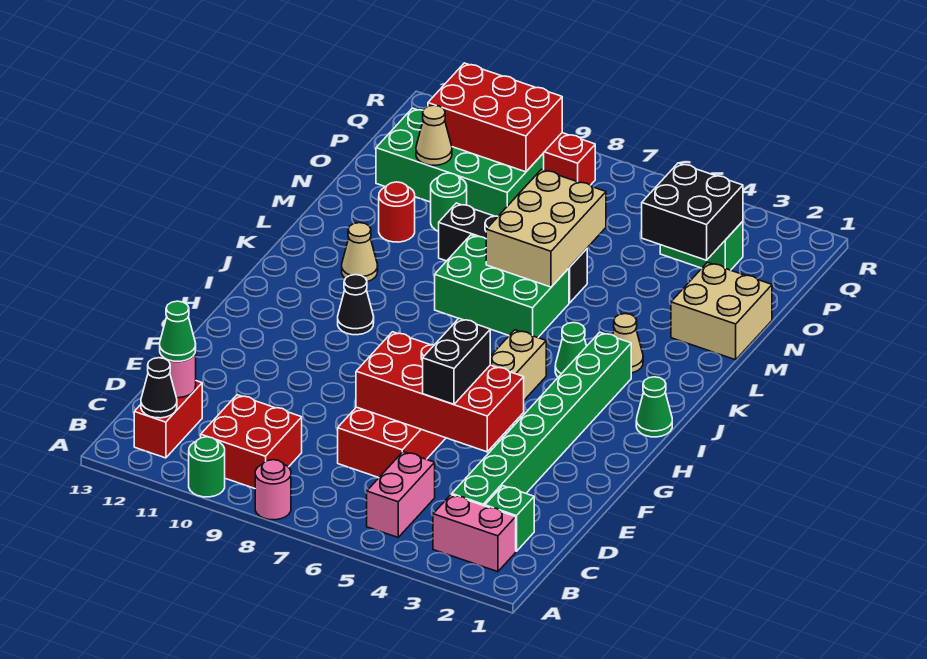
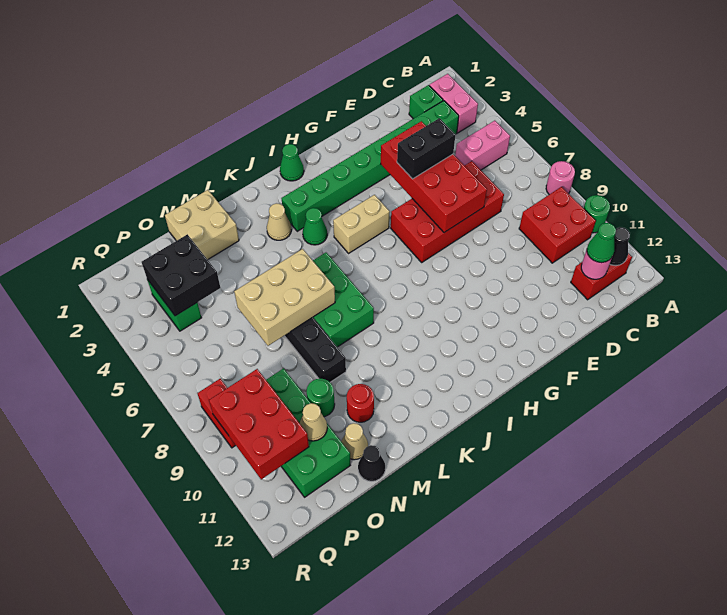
black cone I10 level 1 -> black cone N13 level 1
tan cone K11 level 1 -> tan cone N12 level 1

